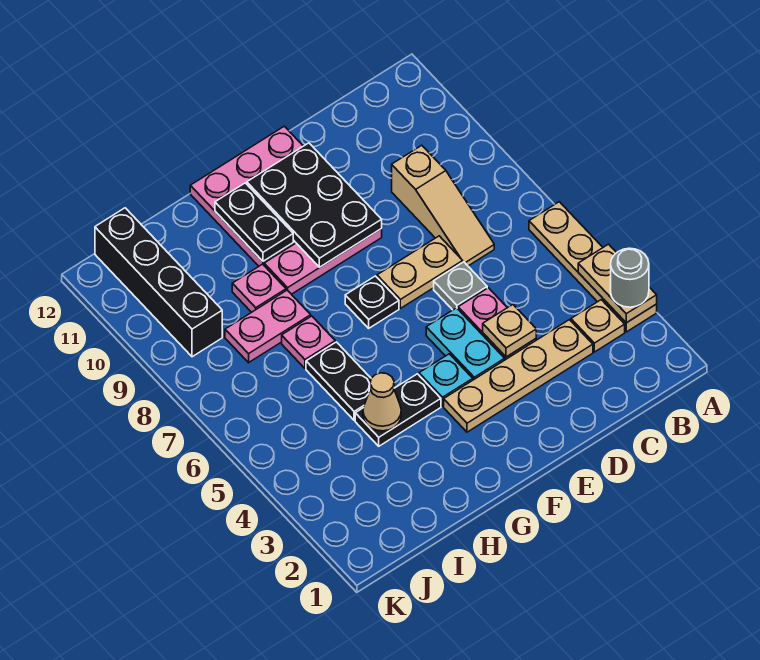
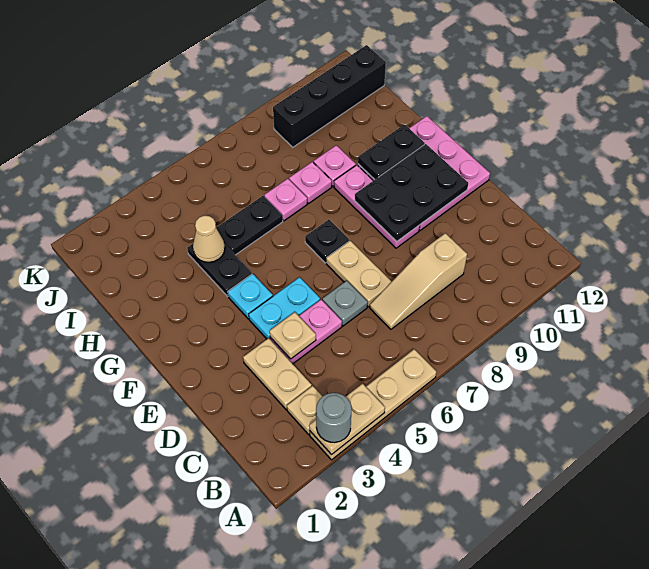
tan plate C3:F3 level 1 -> tan plate C3:D3 level 1
pink plate H8:I8 level 1 -> pink plate H8 level 1

